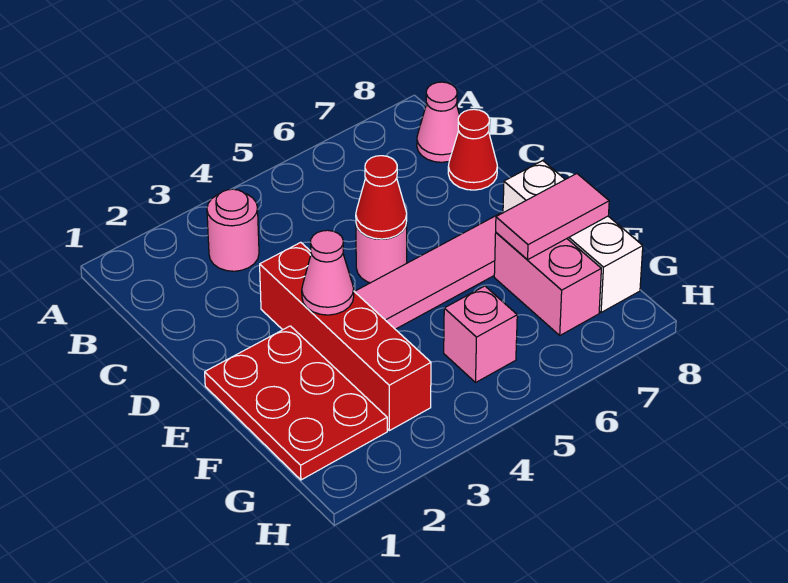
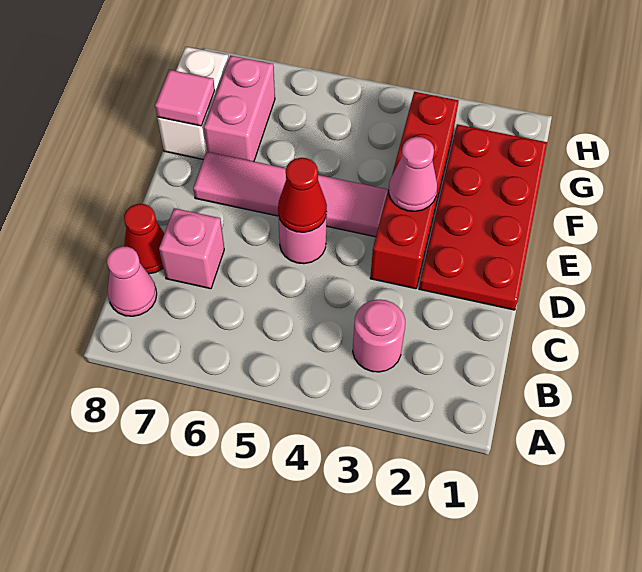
red plate E1:G2 level 1 -> red plate D1:G2 level 1
white brick E8:G8 level 1 -> white brick F8:G8 level 1
pink tile F7:F8 level 2 -> pink tile F8 level 2
pink brick G5 level 1 -> pink brick C7 level 1

